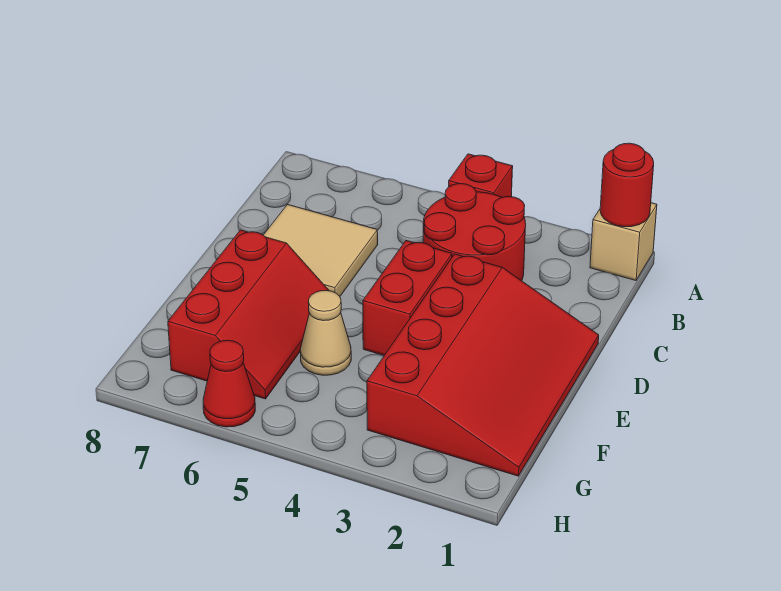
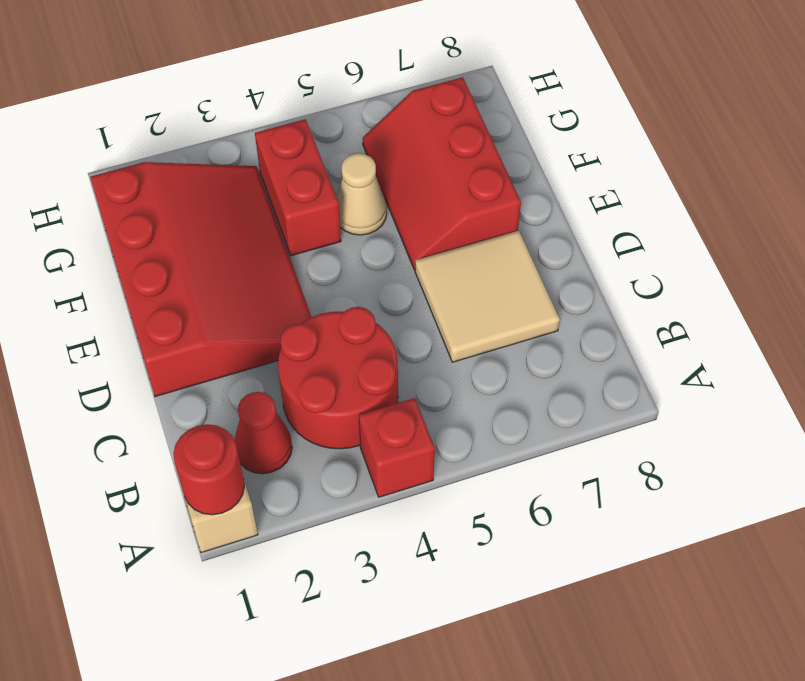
red slope D1:G3 level 1 top 3 -> red slope D1:G3 level 1 top 1
red brick D4:E4 level 1 -> red brick F4:G4 level 1
red cone H6 level 1 -> red cone B2 level 1

